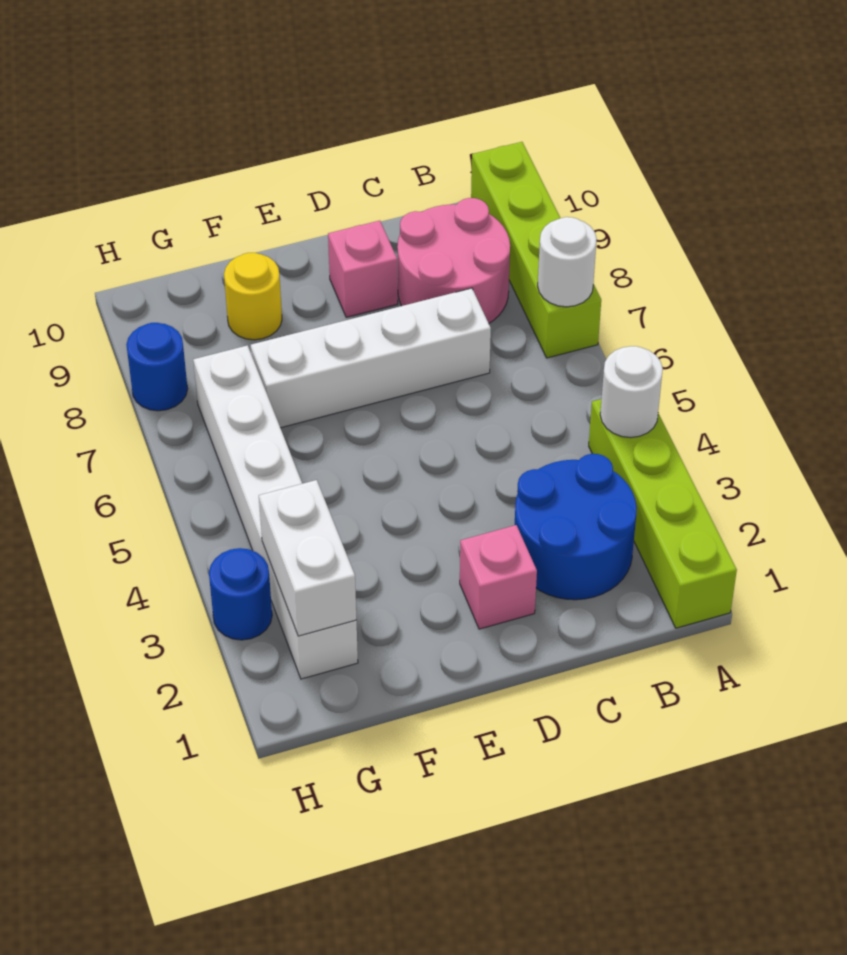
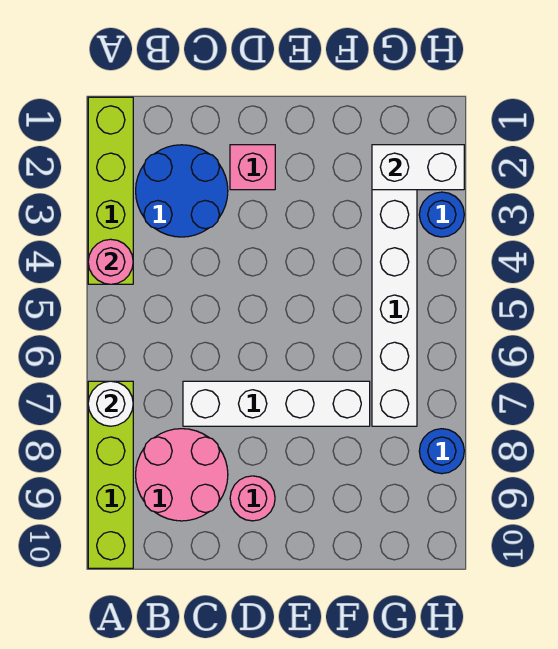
white round brick A4 level 2 -> pink round brick A4 level 2
pink brick D9 level 1 -> pink round brick D9 level 1
yellow round brick F9 level 1 -> none
white brick G2:G3 level 2 -> white brick G2:H2 level 2

